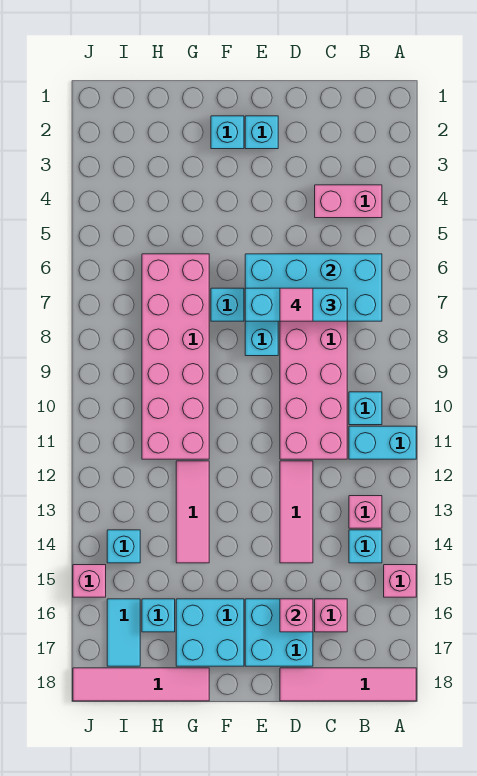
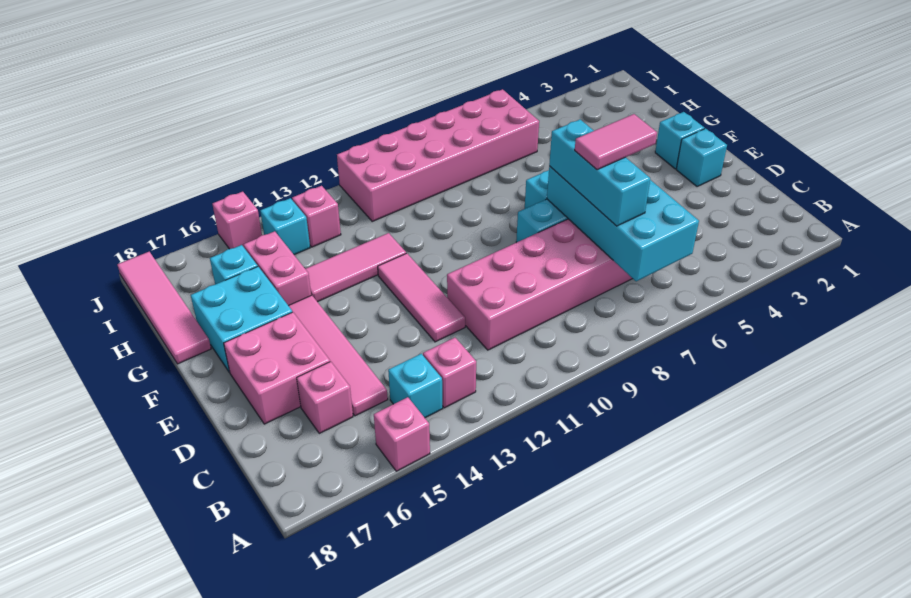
cyan brick A11:B11 level 1 -> none
pink tile A18:D18 level 1 -> pink tile C15:F15 level 1
pink brick B4:C4 level 1 -> pink brick G15:H15 level 1
cyan brick B10 level 1 -> none
pink tile D7 level 4 -> pink tile D6:D7 level 4
pink tile D12:D14 level 1 -> pink tile D12:F12 level 1
cyan brick D16:E17 level 1 -> pink brick D16:E17 level 1
pink brick D16 level 2 -> pink brick I13 level 1
pink brick G6:H11 level 1 -> pink brick I6:J11 level 1
cyan tile I16:I17 level 1 -> none

